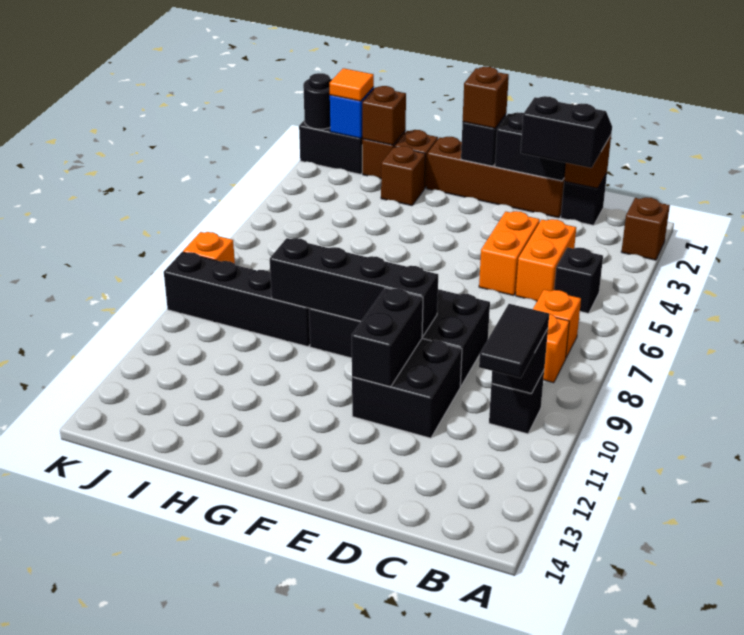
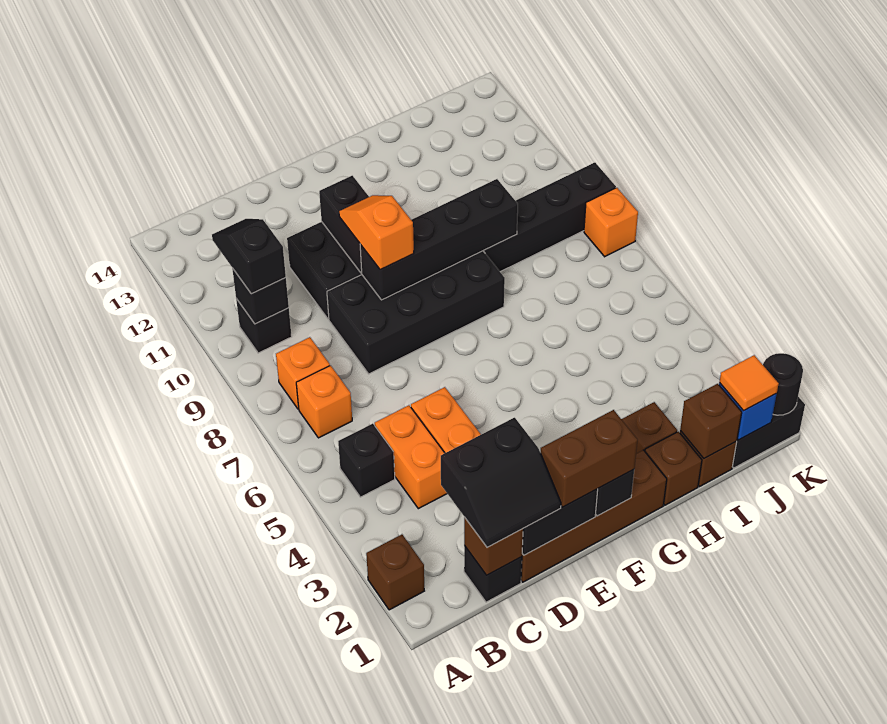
black tile B10:B11 level 3 -> black slope B10:B11 level 3 top 10
none -> orange slope E9:E10 level 3 top 9
brown brick F1 level 3 -> brown brick E1:F1 level 3

